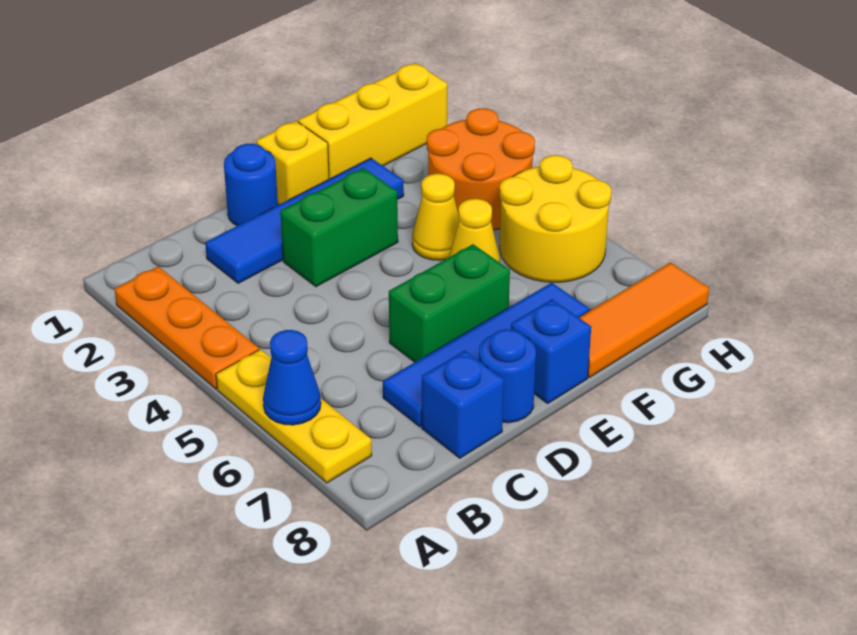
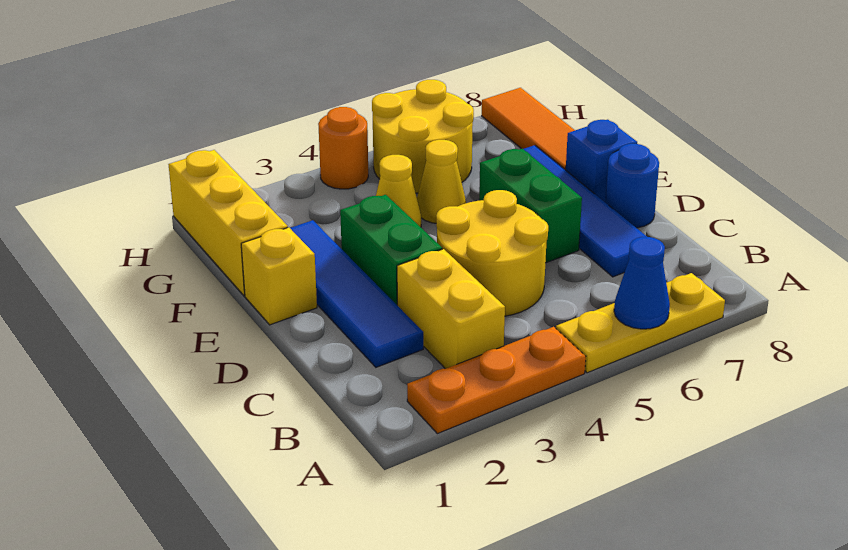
none -> yellow brick B3:C3 level 1
none -> yellow round brick C4:D5 level 1
blue brick C8 level 1 -> none
blue round brick D1 level 1 -> none
orange round brick G3:H4 level 1 -> orange round brick H4 level 1

